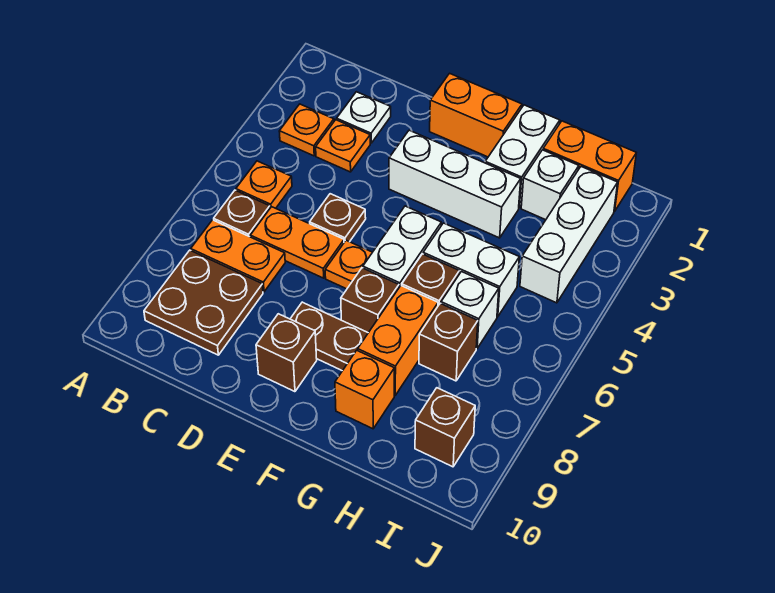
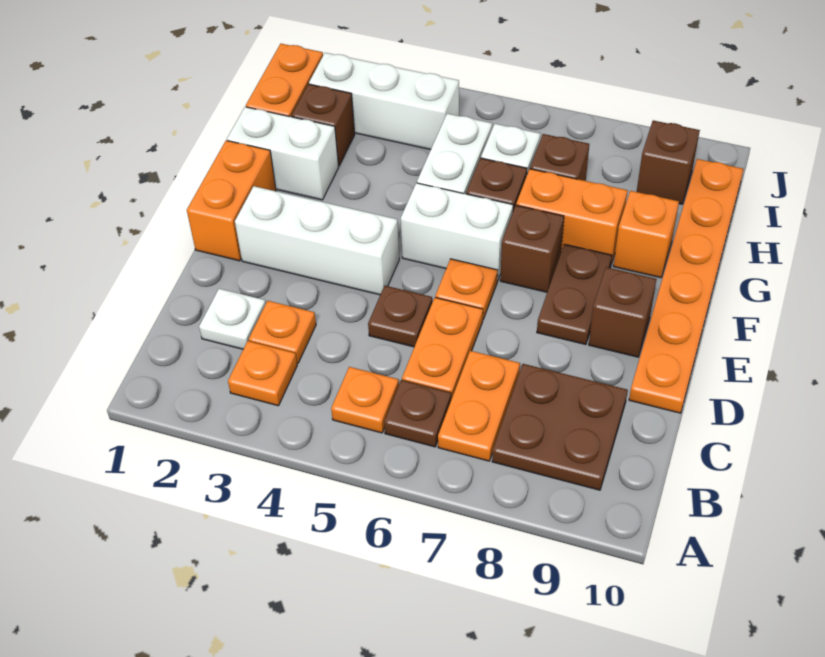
none -> orange plate D10:I10 level 1
white brick E3:G3 level 1 -> white brick E2:E4 level 1
white brick H2 level 1 -> brown brick H2 level 1

